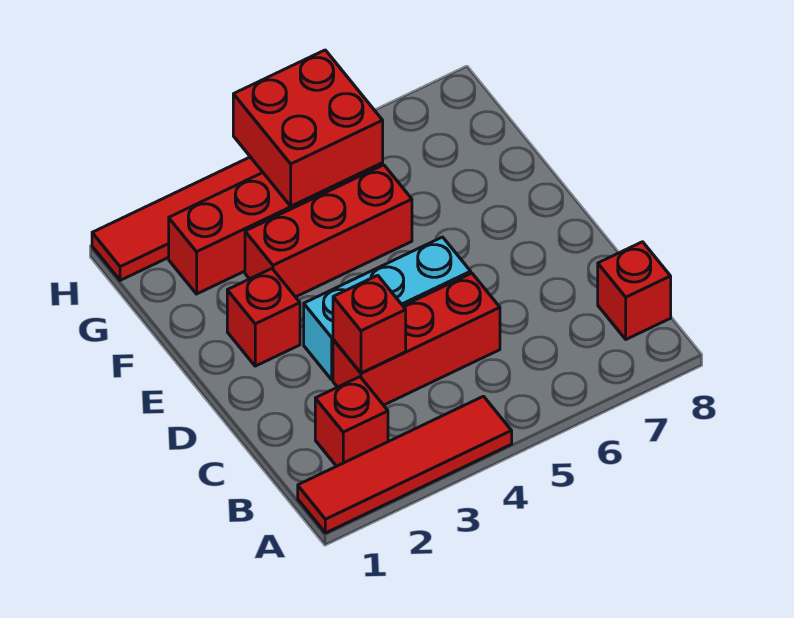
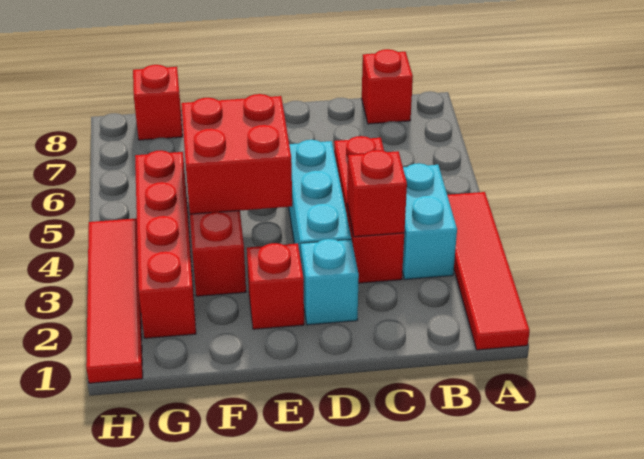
red brick B2 level 1 -> red brick G8 level 1
none -> cyan brick B3:B4 level 1
none -> cyan brick D2 level 1
red brick G4:H5 level 2 -> red brick E4:F5 level 2

